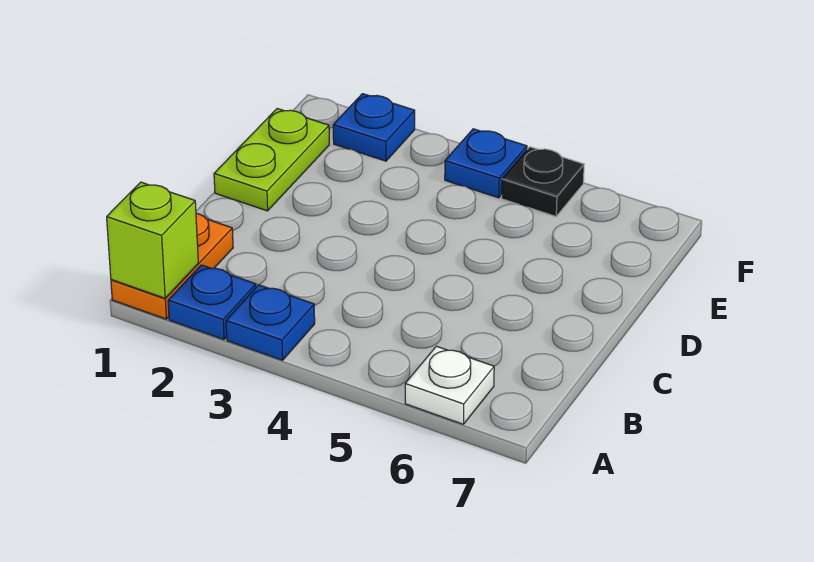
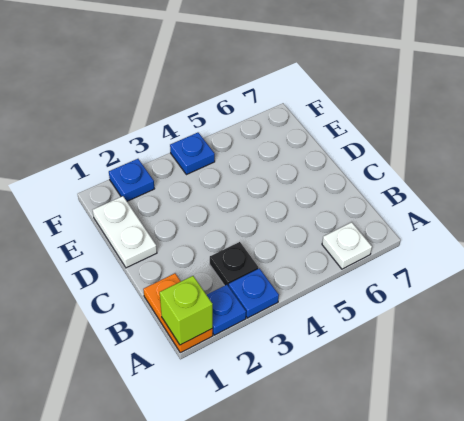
lime plate D1:E1 level 1 -> white plate D1:E1 level 1
black plate F5 level 1 -> black plate B3 level 1

